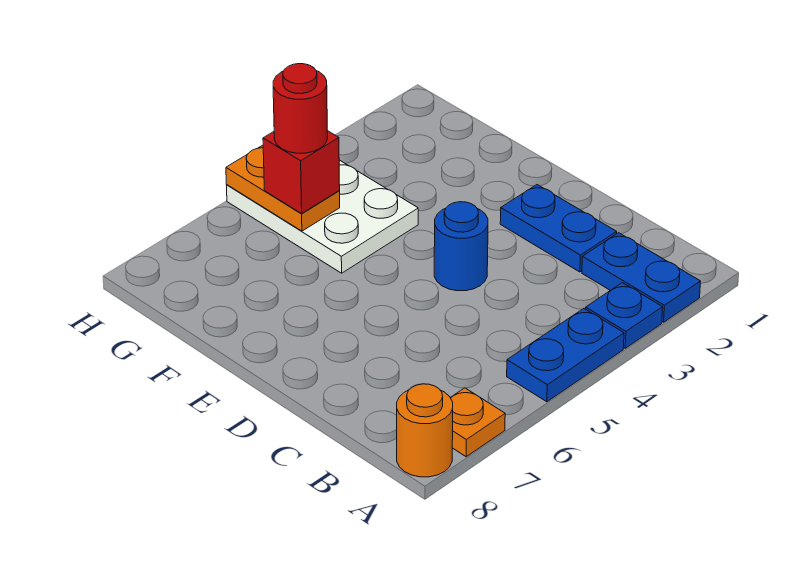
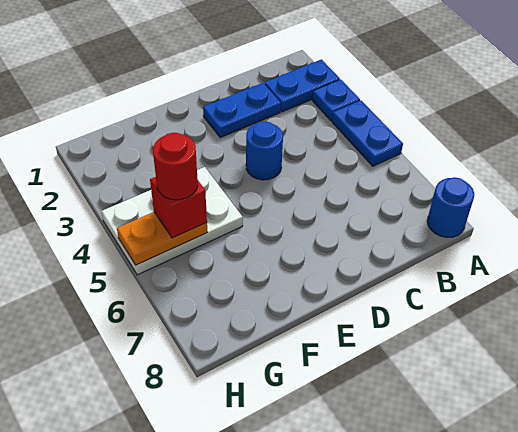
orange plate A7 level 1 -> none
orange round brick A8 level 1 -> blue round brick A8 level 1

